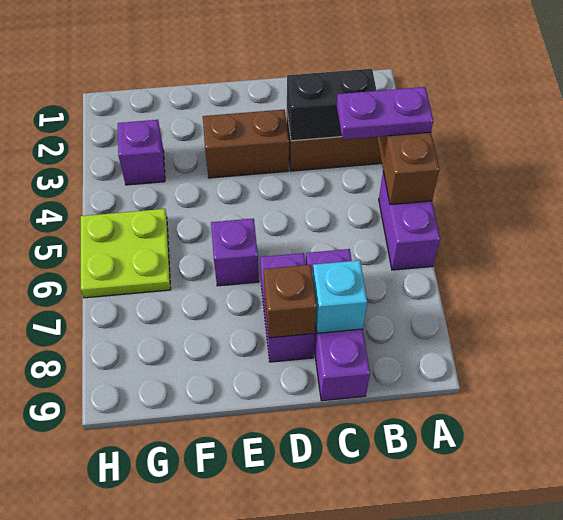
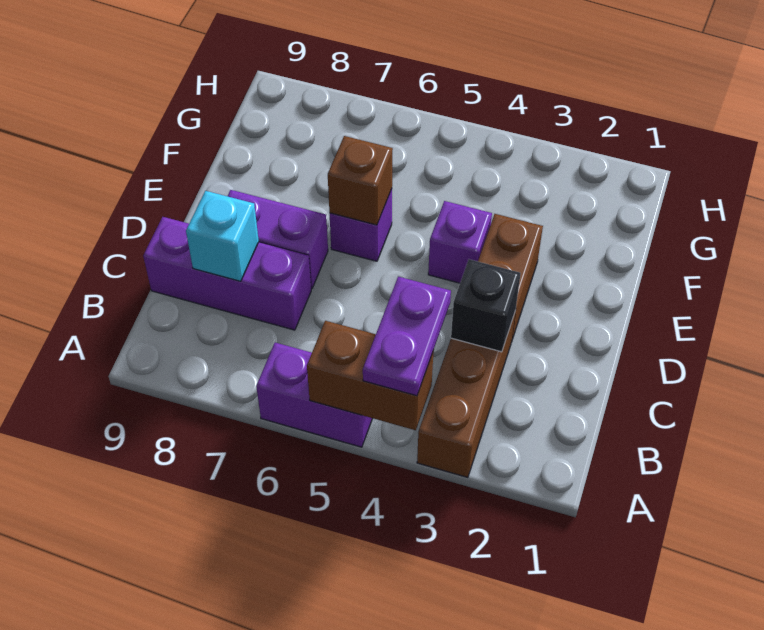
black brick B3:C3 level 2 -> black brick C3 level 2
brown brick D8 level 2 -> brown brick E6 level 2
purple brick G3 level 1 -> purple brick E4 level 1
lime plate G5:H6 level 1 -> none

